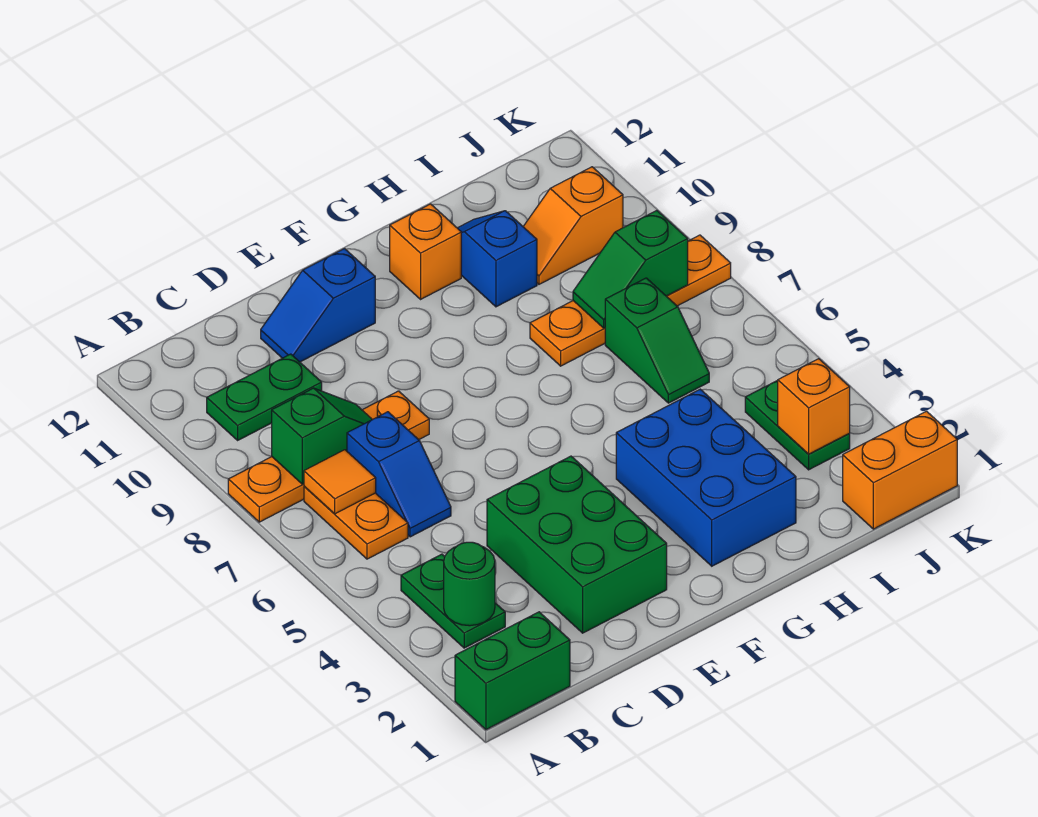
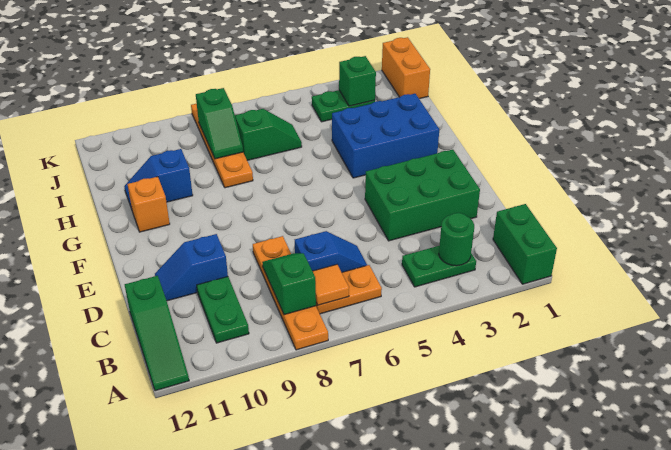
none -> green slope A12:C12 level 1 top C
blue slope D11:E11 level 1 top E -> blue slope D10:D11 level 1 top 10
orange slope I10:J10 level 1 top J -> none
orange brick J3 level 2 -> green brick J3 level 2

